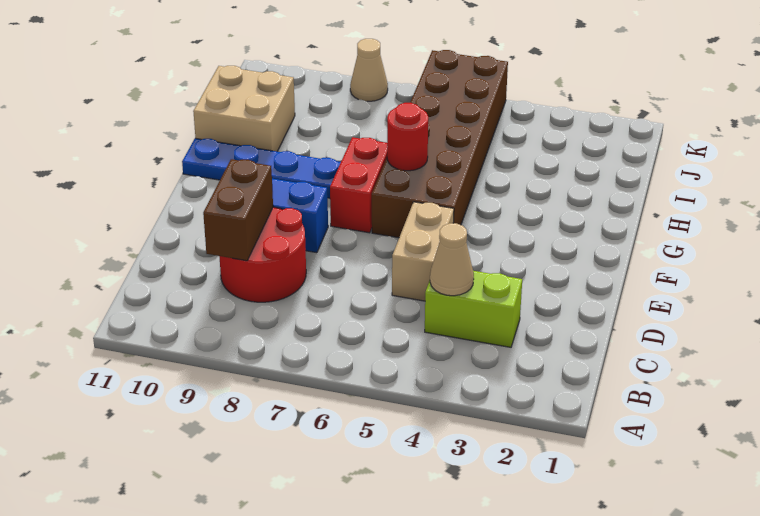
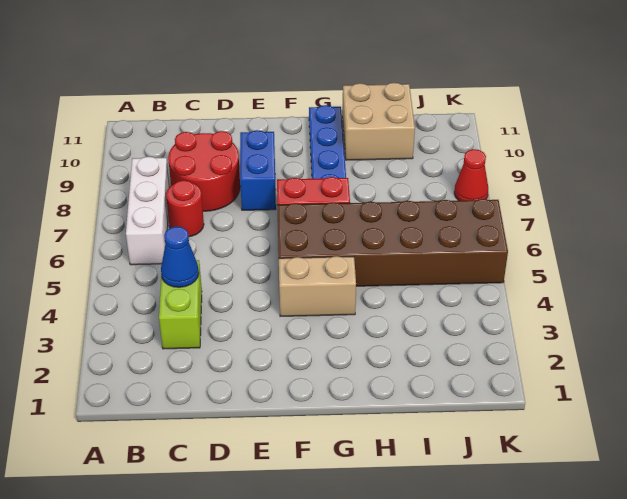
none -> white brick B6:B8 level 1
tan cone C4 level 2 -> blue cone C4 level 2
brown brick C9:D9 level 2 -> none
tan brick D5:E5 level 1 -> tan brick F4:G4 level 1
red round brick G6 level 2 -> red round brick C7 level 1
tan cone K8 level 1 -> red cone K8 level 1

